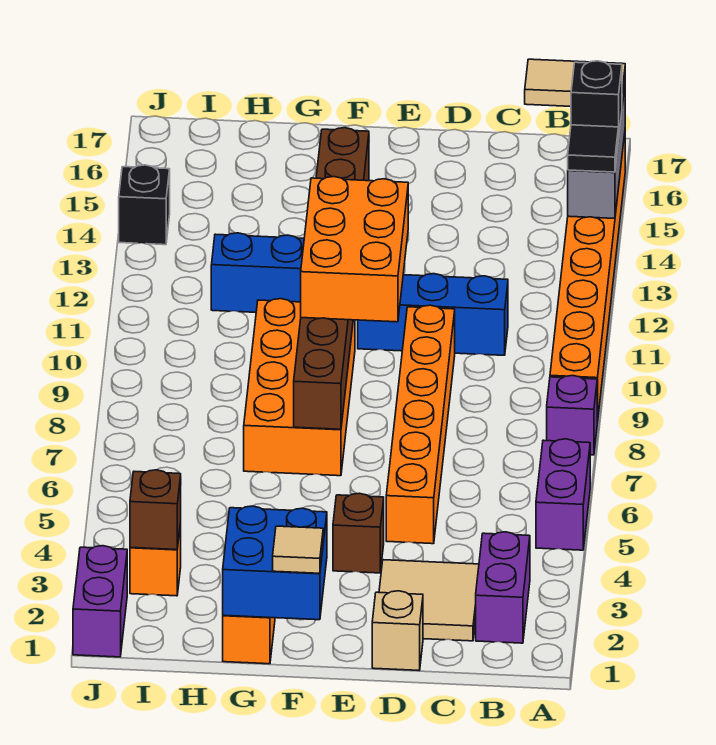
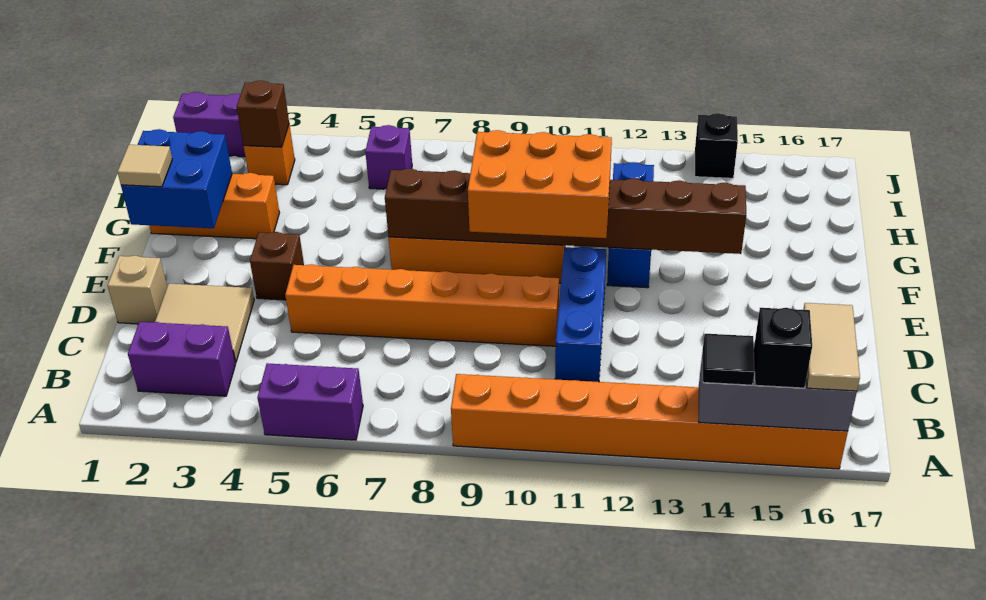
purple brick A8 level 1 -> purple brick I6 level 1

